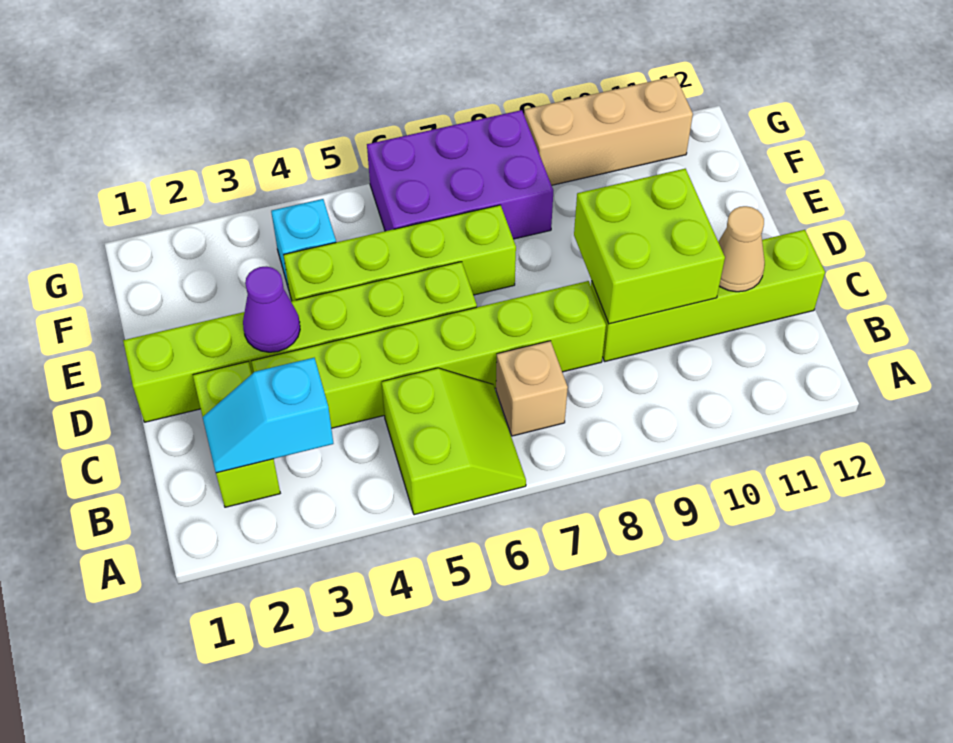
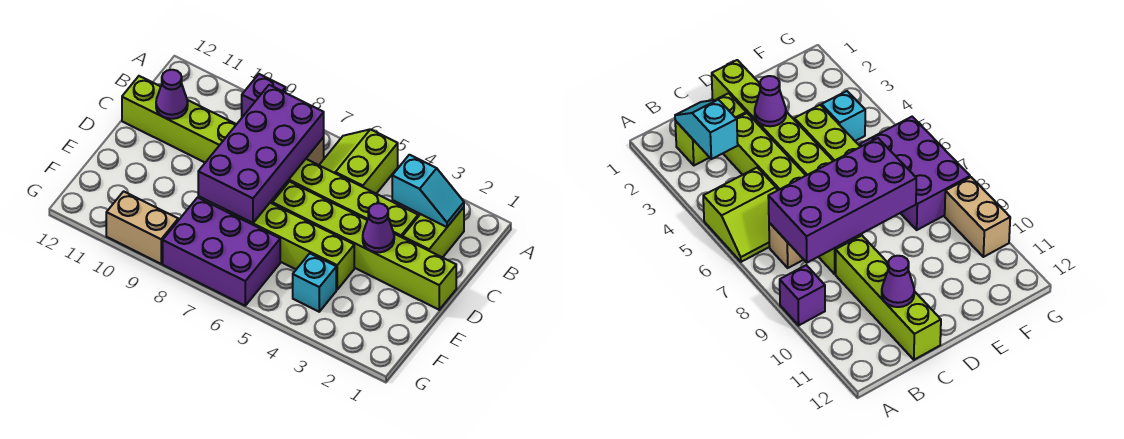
none -> purple brick A9 level 1
none -> purple brick B7:E8 level 2
lime brick C9:D10 level 2 -> none
tan cone C11 level 2 -> purple cone C11 level 2
tan brick G9:G11 level 1 -> tan brick G9:G10 level 1

